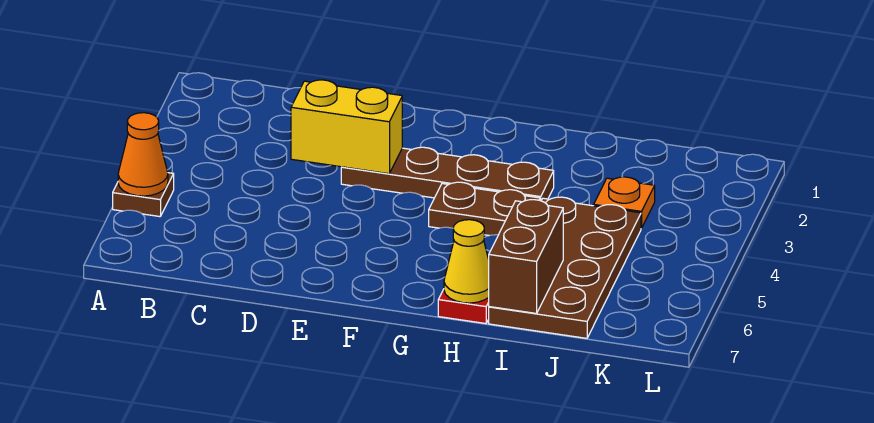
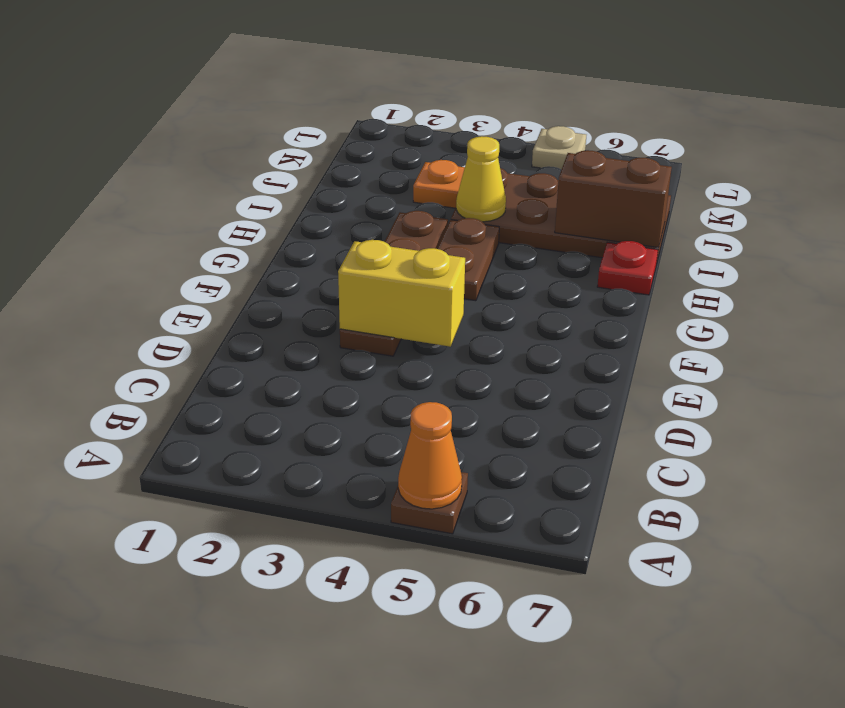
yellow brick D3:E3 level 2 -> yellow brick E3:E4 level 2
yellow cone H7 level 2 -> yellow cone I4 level 2
none -> tan plate L5 level 1

